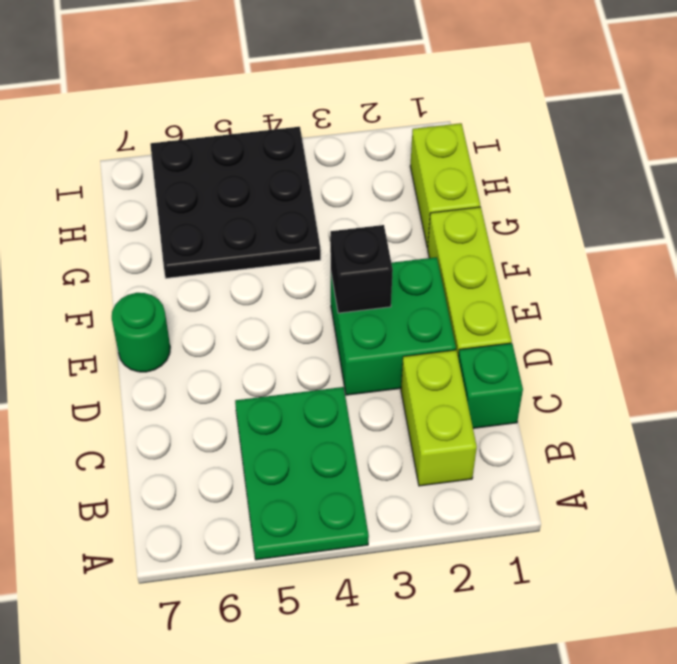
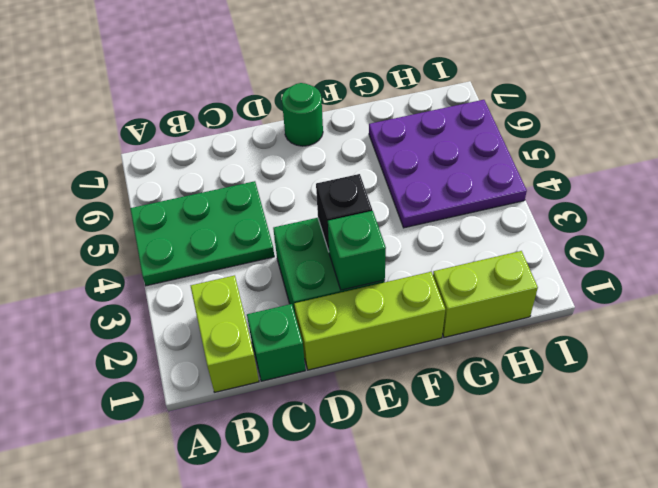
lime brick B2:C2 level 1 -> lime brick B1:B2 level 1
none -> green brick E2 level 2
black plate G4:I6 level 1 -> purple plate G4:I6 level 1

